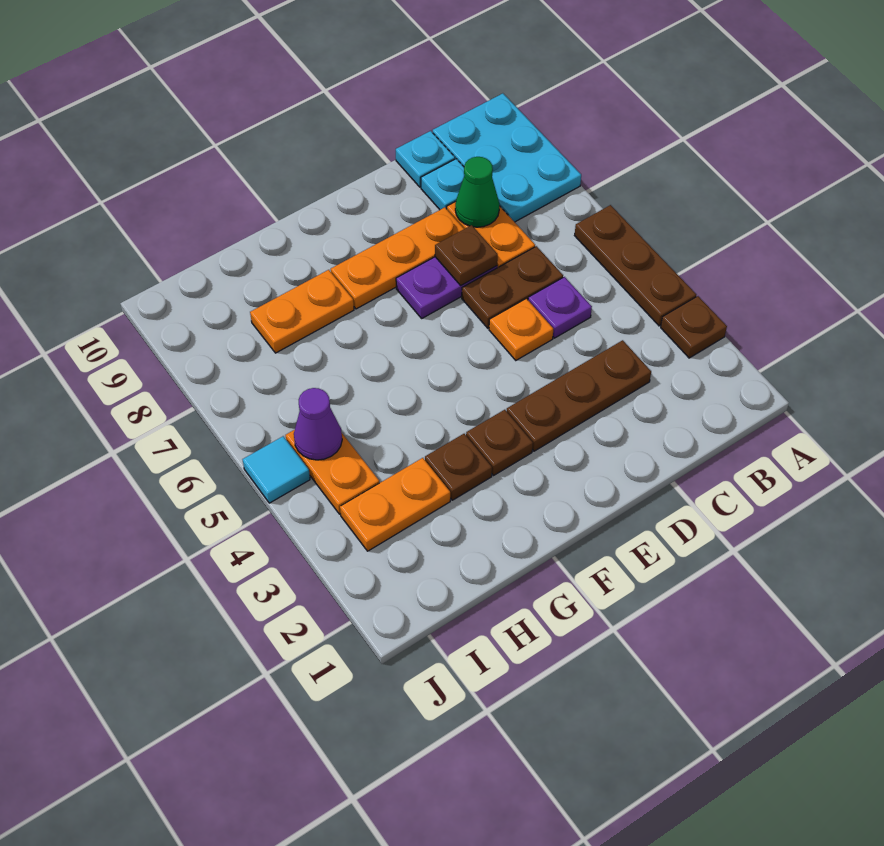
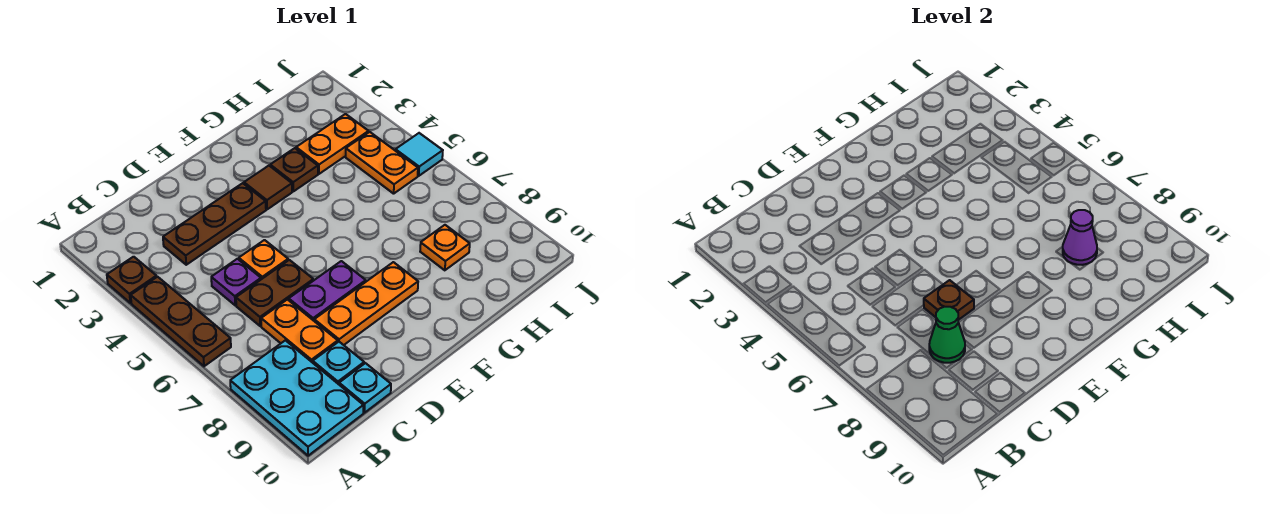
brown plate F3 level 1 -> brown tile F3 level 1
orange plate G8:H8 level 1 -> orange plate H8 level 1
purple cone I5 level 2 -> purple cone H8 level 2

